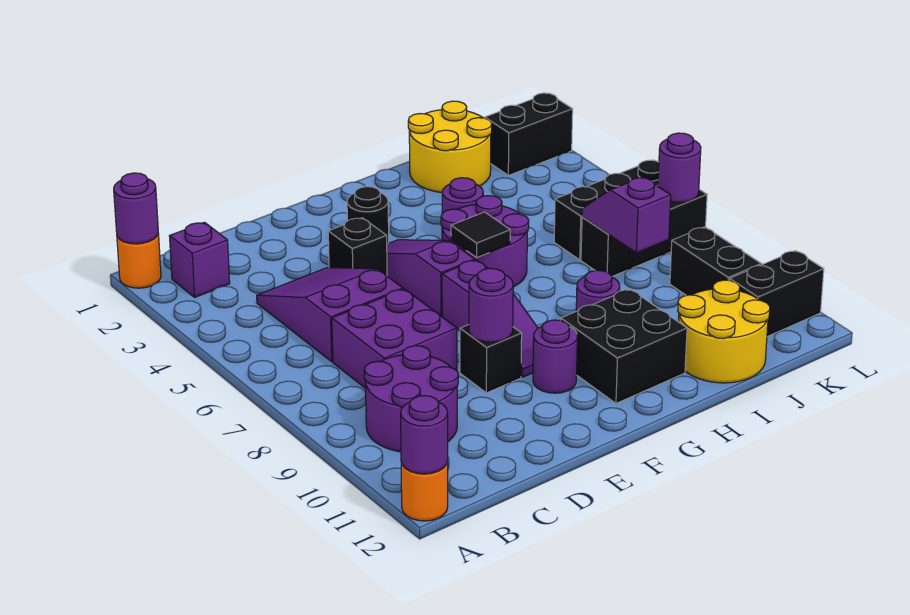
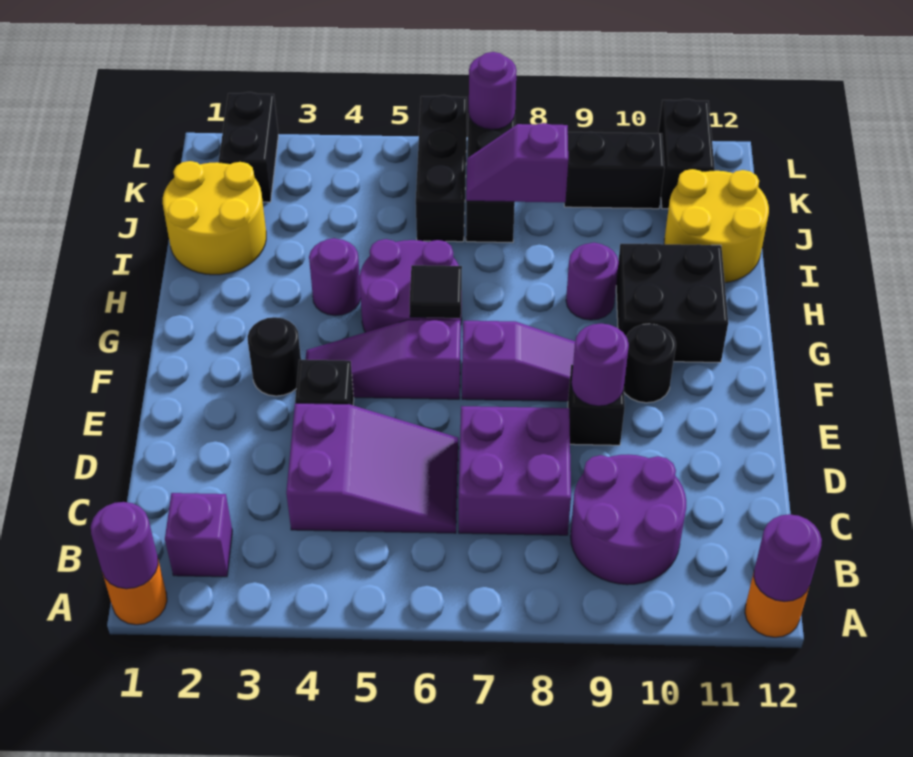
purple slope C4:D6 level 1 top 6 -> purple slope C4:D6 level 1 top 4
purple round brick F10 level 1 -> black round brick F10 level 1

